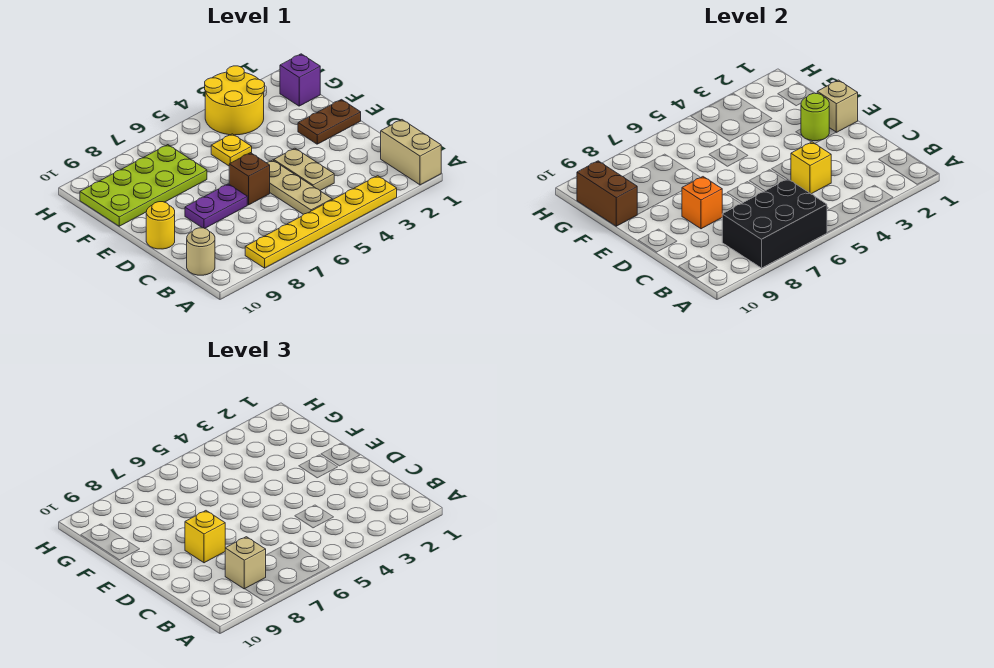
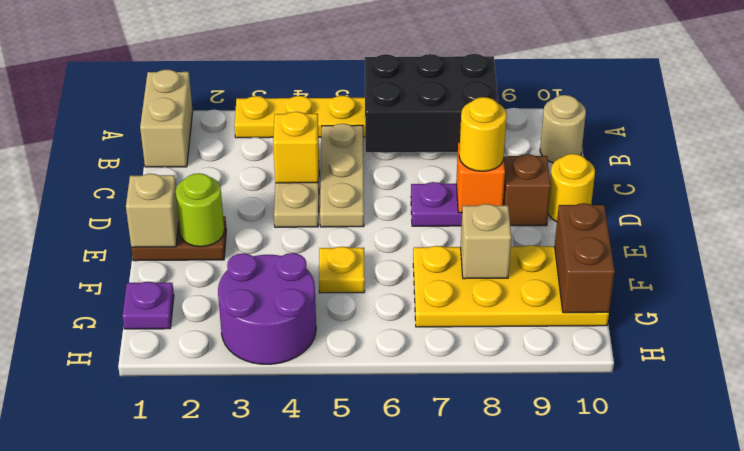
tan brick B8 level 3 -> tan brick F8 level 2
brown brick D6 level 1 -> brown brick D9 level 1
yellow brick D8 level 3 -> yellow round brick D8 level 3
lime plate F7:G10 level 1 -> yellow plate F7:G10 level 1
purple brick G1 level 1 -> purple plate G1 level 1
yellow round brick G3:H4 level 1 -> purple round brick G3:H4 level 1

